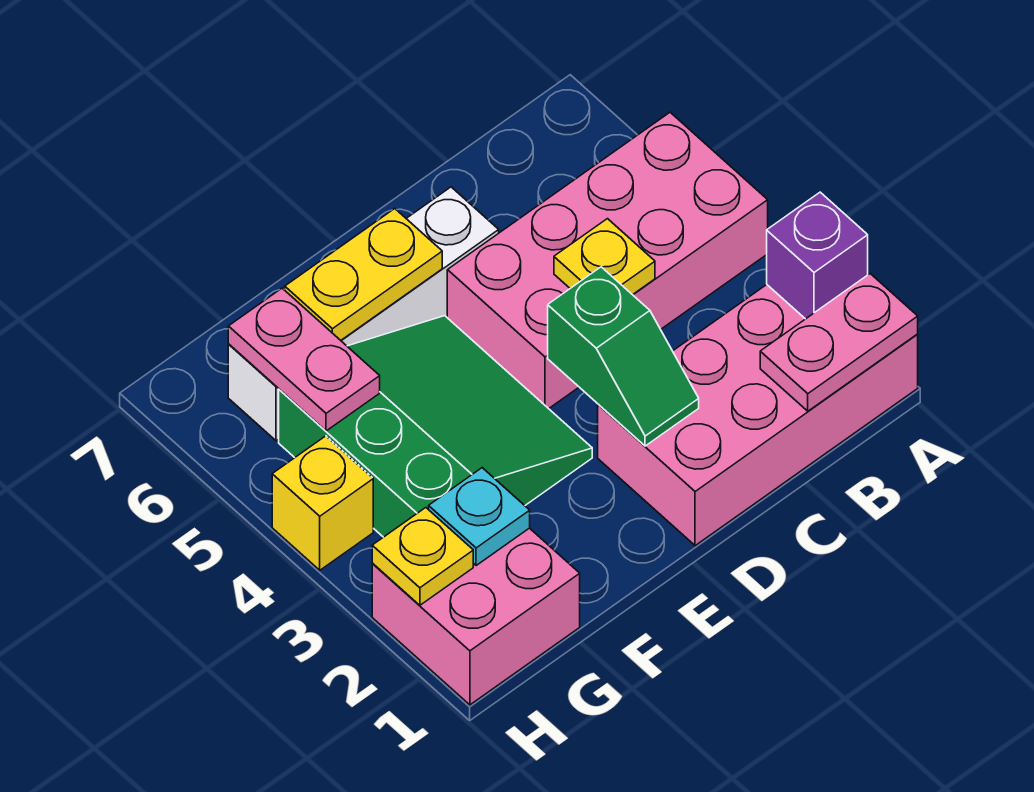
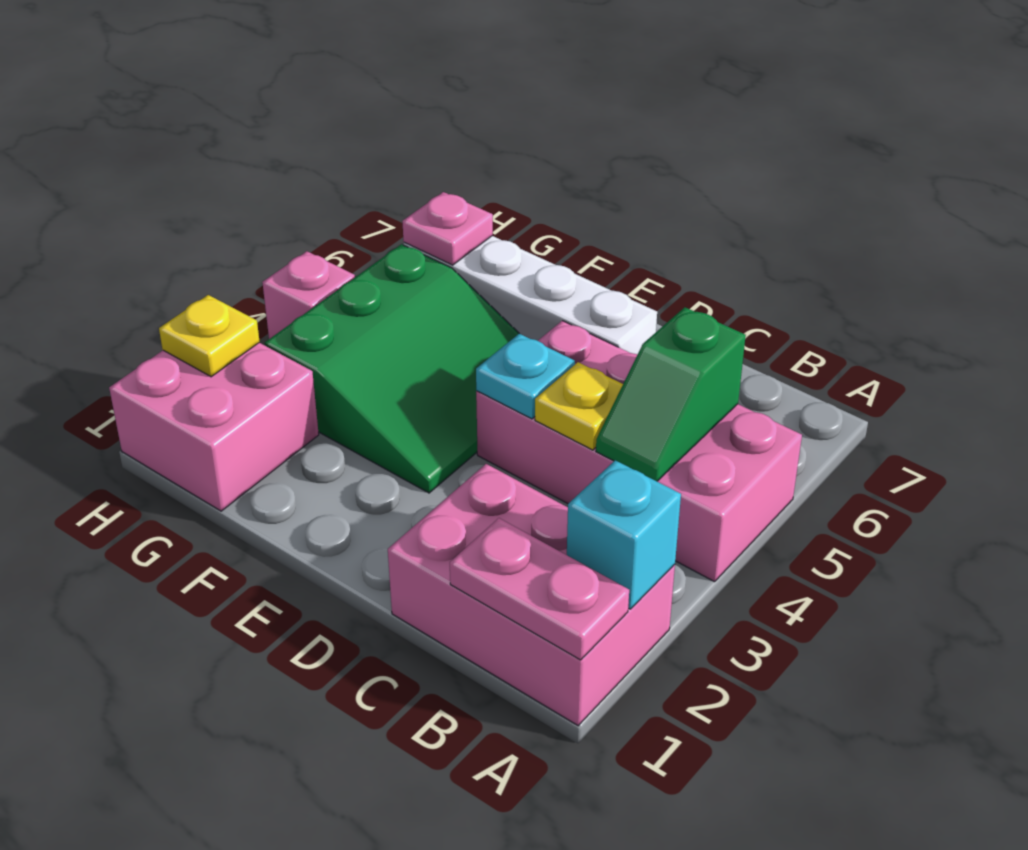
pink brick A1:D2 level 1 -> pink brick A1:C2 level 1
purple brick A2 level 2 -> cyan brick A2 level 2
green slope D2:D3 level 2 top 3 -> green slope B4:B5 level 2 top 5
yellow plate E6:F6 level 2 -> none
cyan plate G2 level 2 -> cyan plate D4 level 2
pink plate G5:G6 level 2 -> pink plate G6 level 2
yellow brick H4 level 1 -> pink brick H4 level 1

